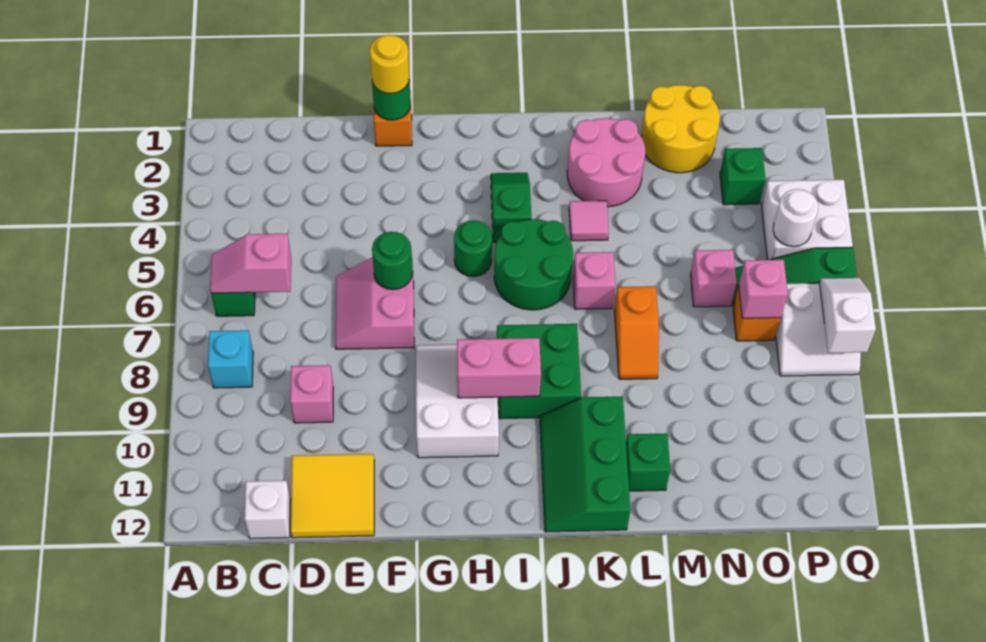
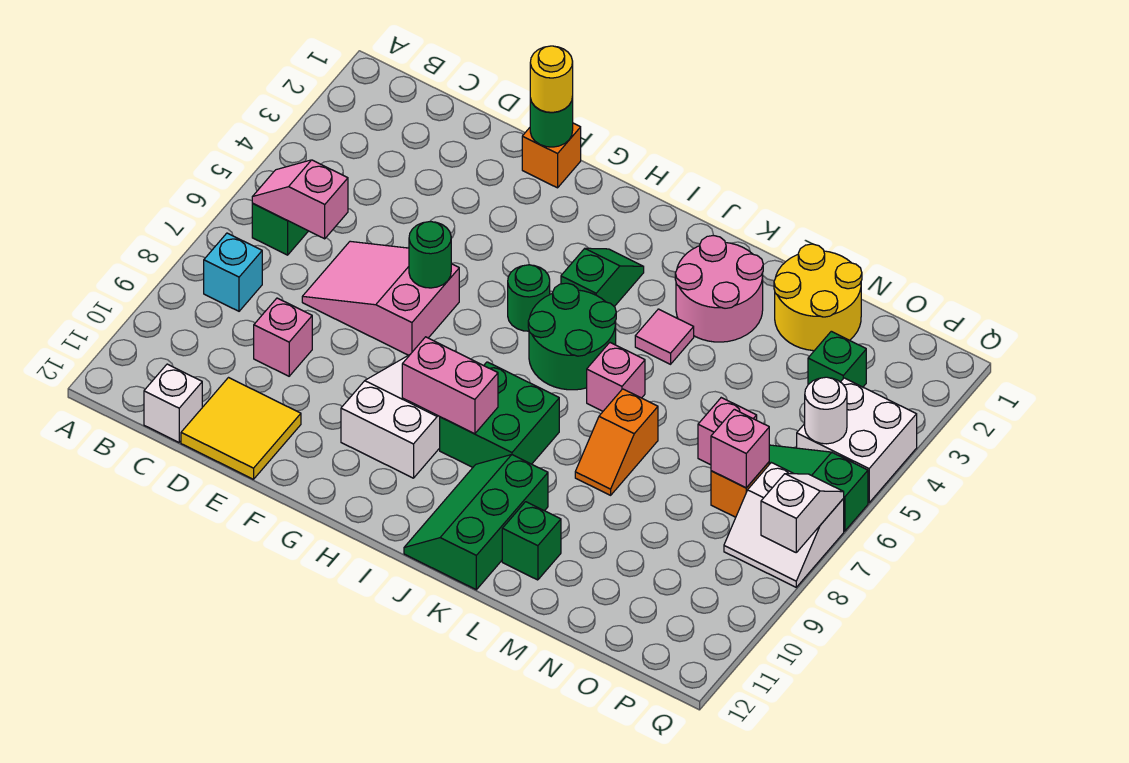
pink slope E6:F7 level 1 top F -> pink slope D6:F7 level 1 top F

